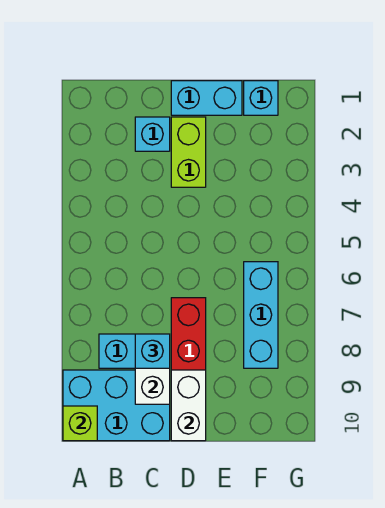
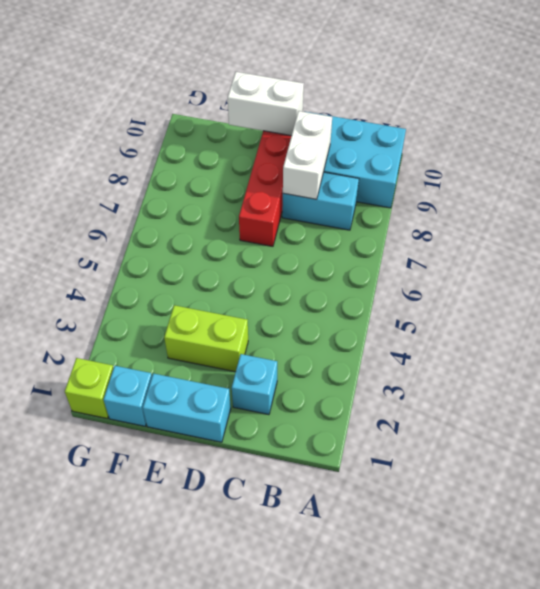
lime brick A10 level 2 -> lime brick G1 level 1
cyan brick C8 level 3 -> none
lime brick D2:D3 level 1 -> lime brick D3:E3 level 1
white brick D9:D10 level 2 -> white brick D10:E10 level 2
cyan brick F6:F8 level 1 -> none

